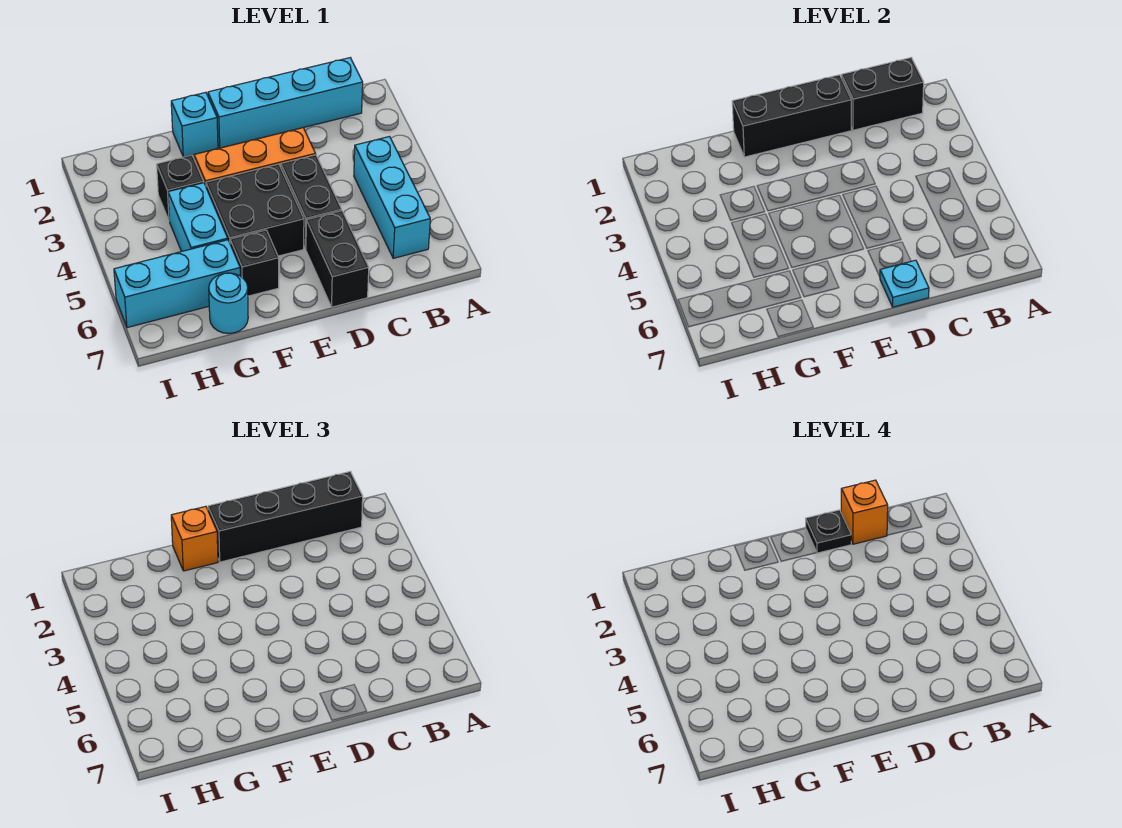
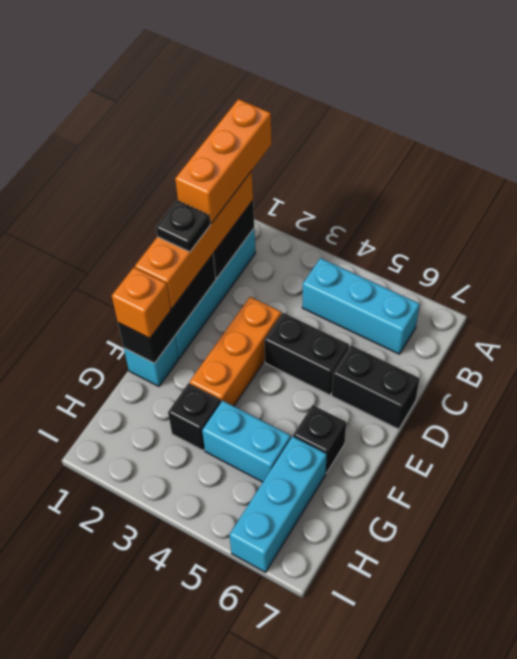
black brick B1:E1 level 3 -> orange brick B1:E1 level 3
orange brick C1 level 4 -> orange brick A1:C1 level 4
cyan plate D7 level 2 -> none
black brick E4:F5 level 1 -> none
cyan round brick G7 level 1 -> none

